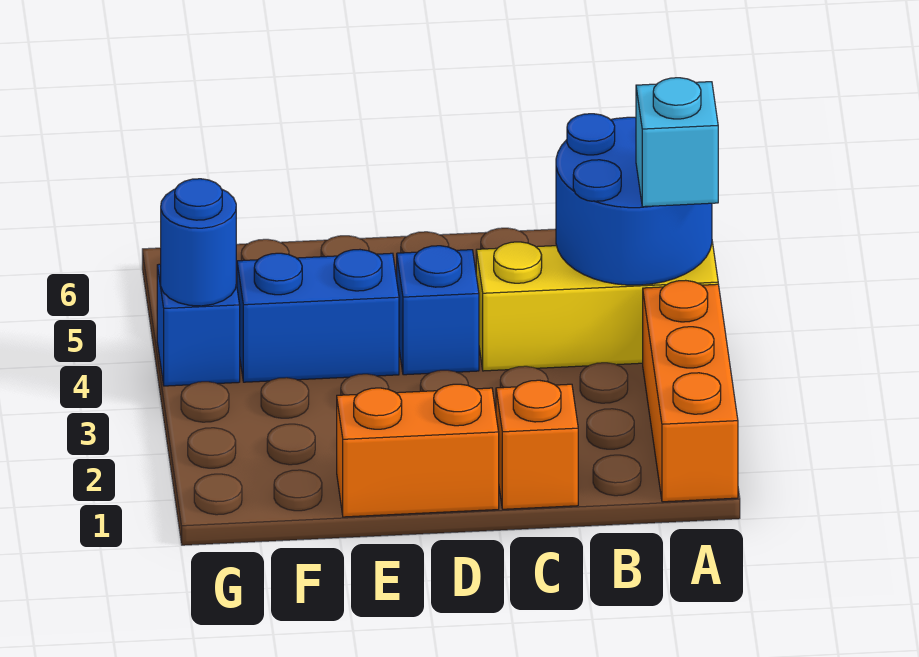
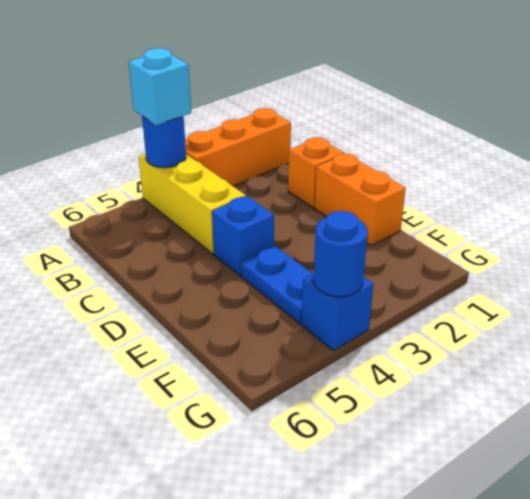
blue round brick A4:B5 level 2 -> blue round brick A4 level 2
blue brick E4:F4 level 1 -> blue plate E4:F4 level 1

